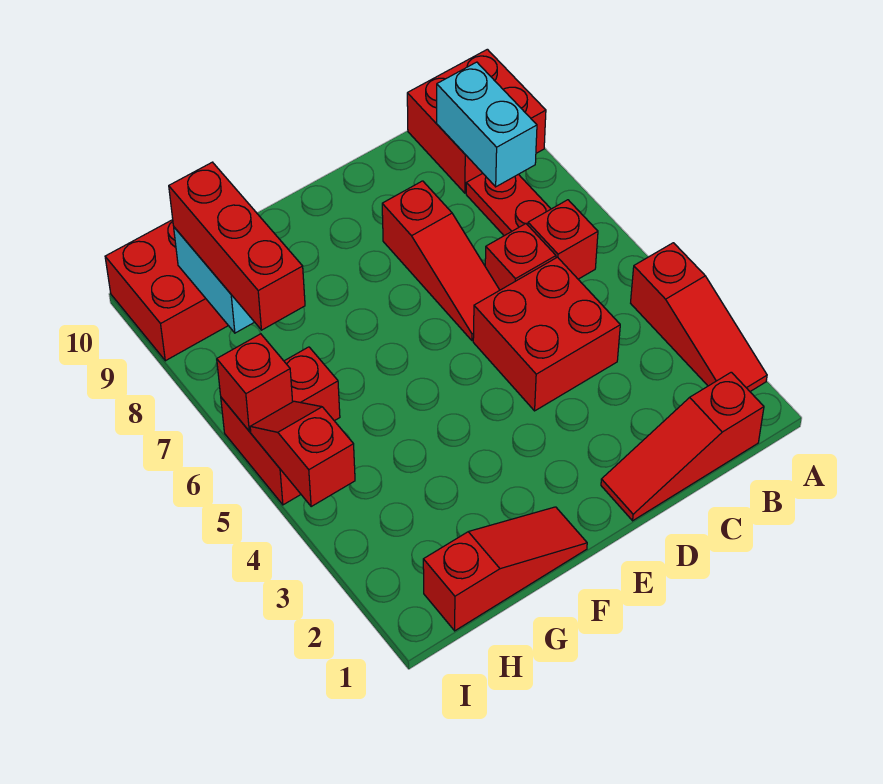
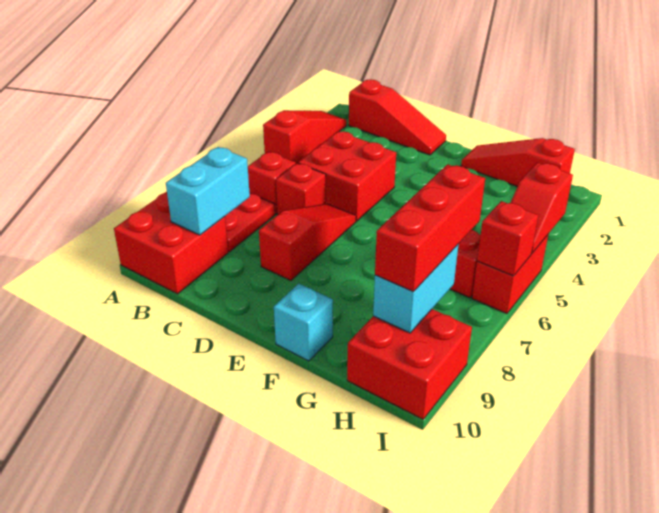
none -> cyan brick F10 level 1

